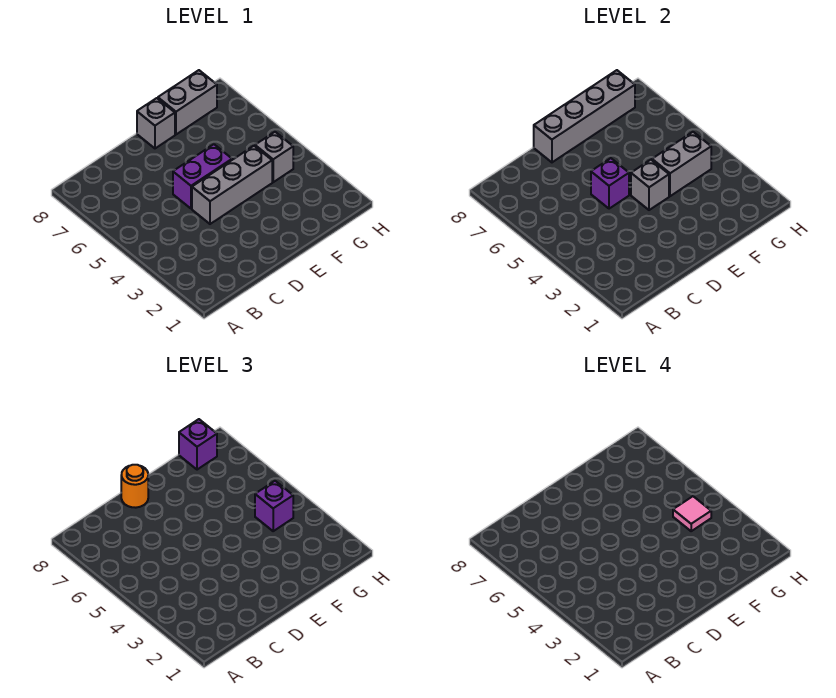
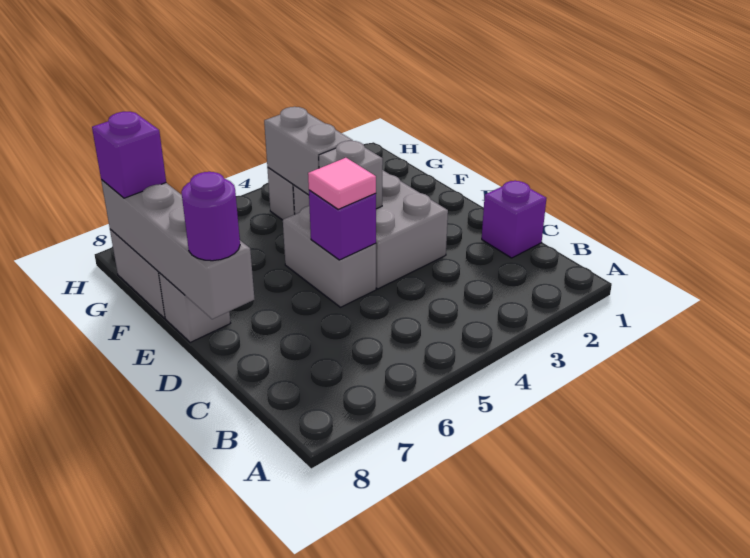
grey brick D4:F4 level 1 -> grey brick D3:F4 level 1
purple brick D5:E5 level 1 -> grey brick D5:E5 level 1
orange round brick D8 level 3 -> purple round brick D8 level 3
purple brick G4 level 3 -> purple brick C1 level 1
pink tile G4 level 4 -> pink tile D5 level 3

